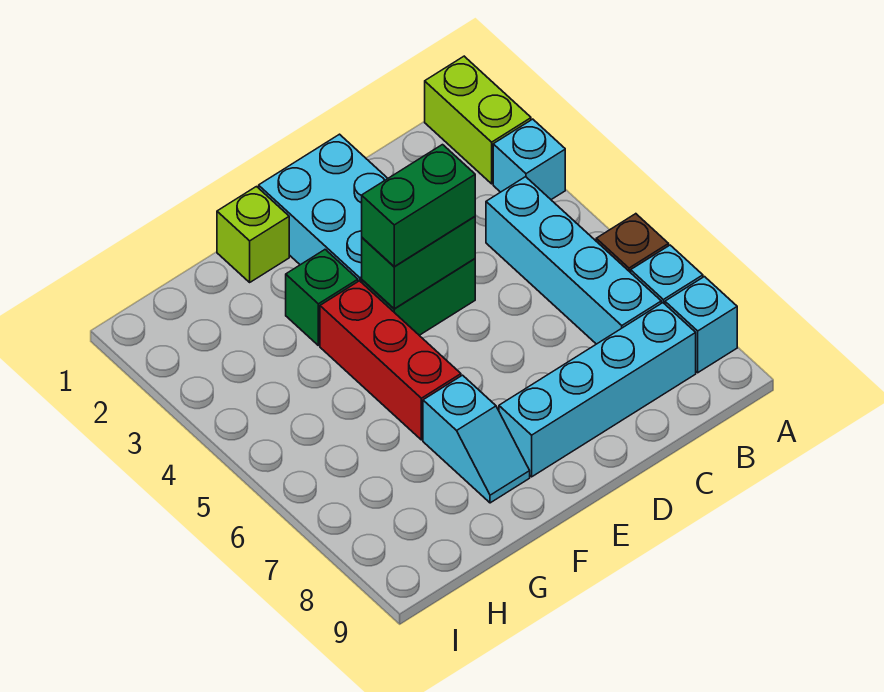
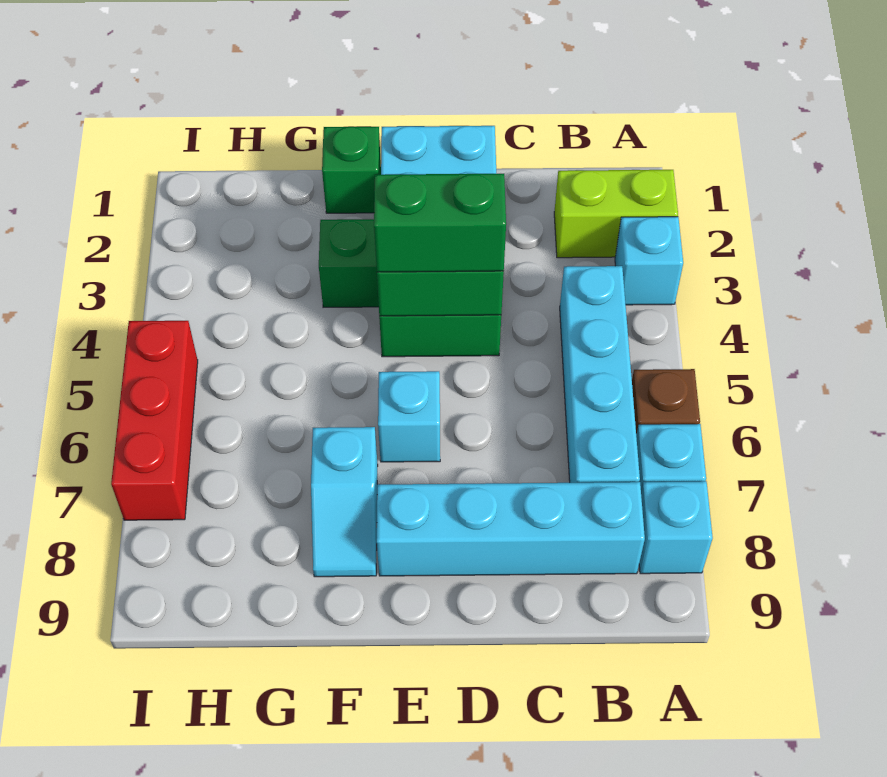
lime brick A1:A2 level 1 -> lime brick A2:B2 level 1
none -> cyan brick E6 level 1
lime brick F1 level 1 -> green brick F1 level 1
red brick F4:F6 level 1 -> red brick I5:I7 level 1

